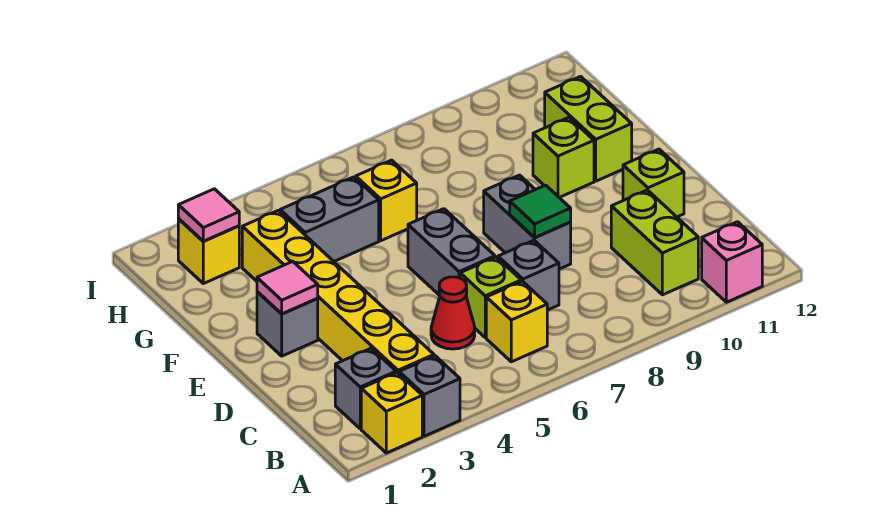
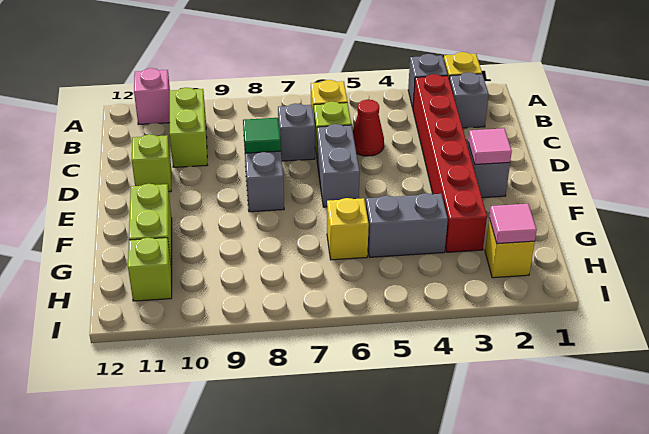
yellow brick B3:G3 level 1 -> red brick B3:G3 level 1
lime brick F10 level 1 -> lime brick H11 level 1

